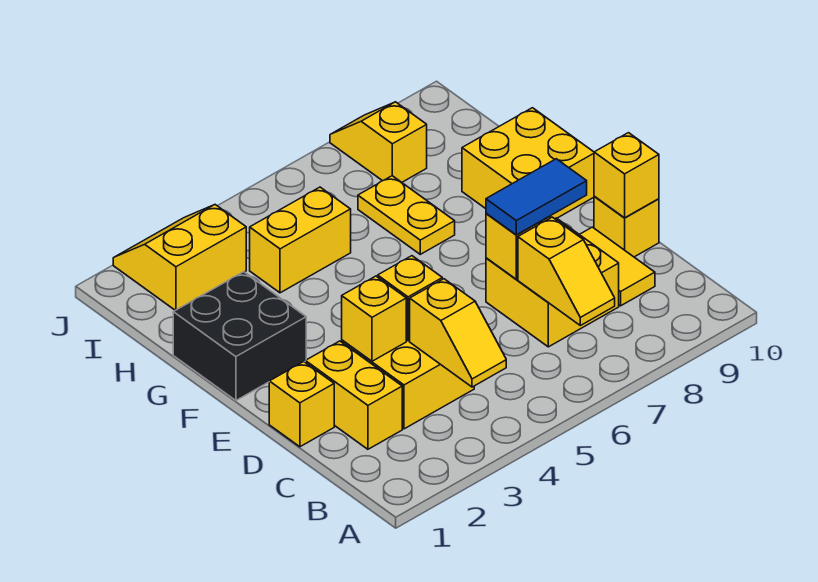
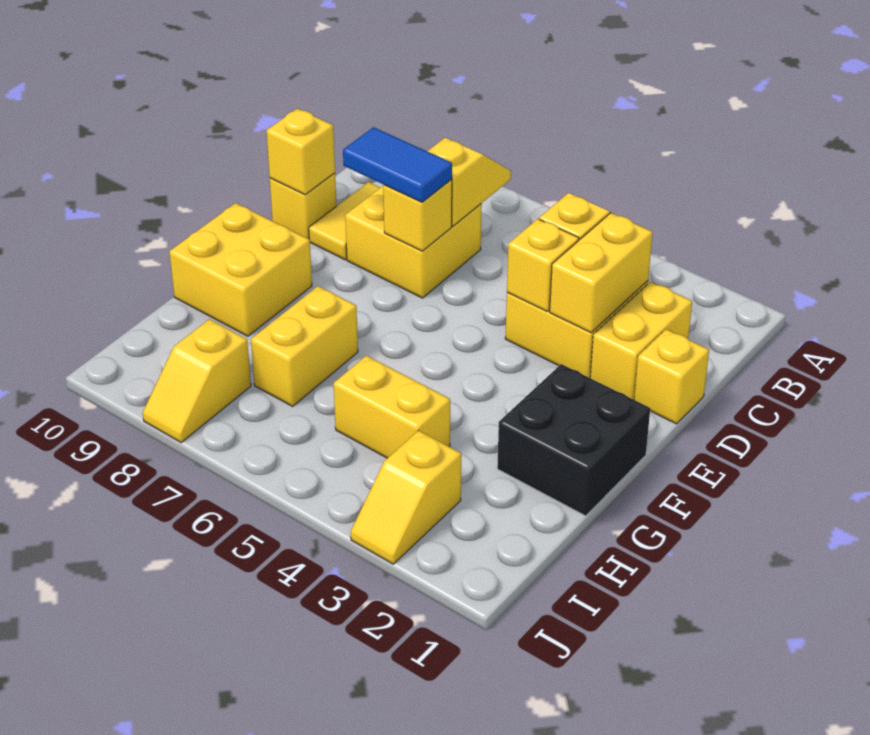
yellow brick D3 level 2 -> yellow brick C3:D3 level 2
yellow plate G7:H7 level 1 -> yellow brick G7:H7 level 1
yellow slope I2:J3 level 1 top I -> yellow slope I3:J3 level 1 top I

